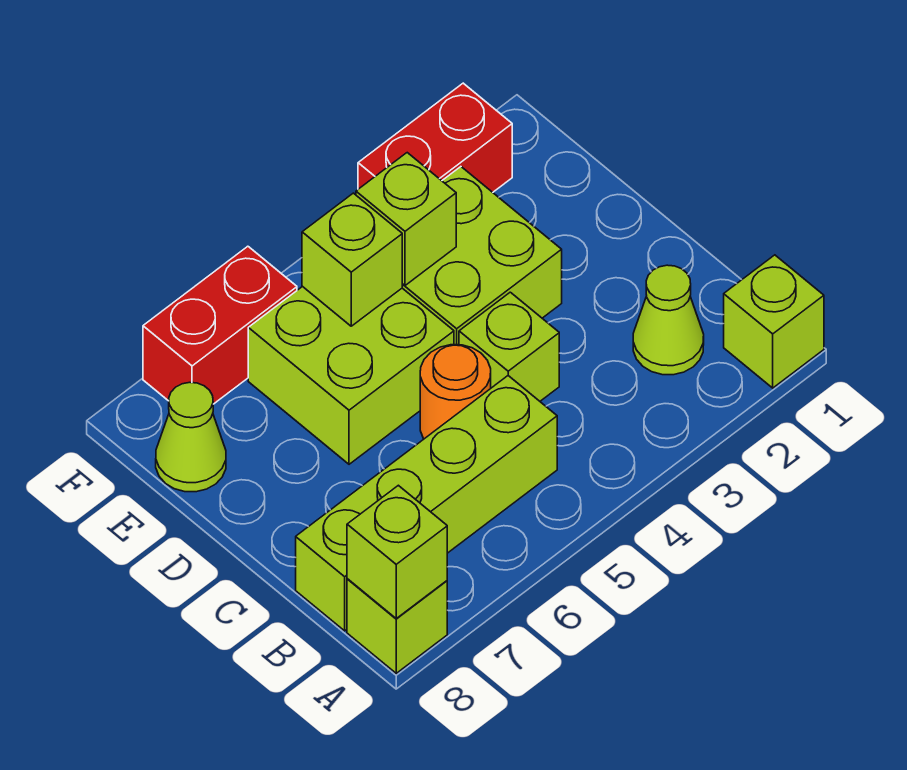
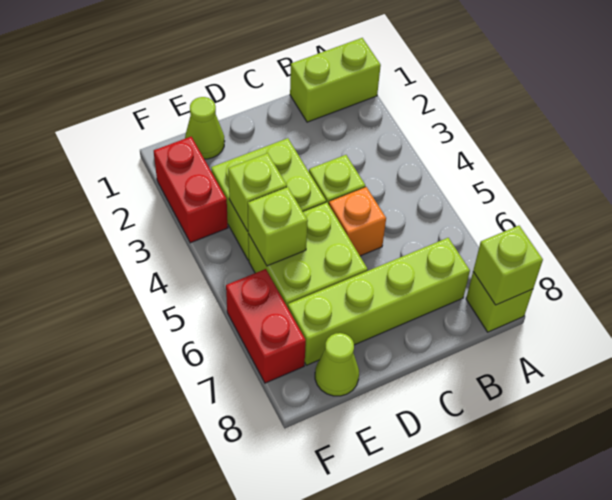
lime brick A1 level 1 -> lime brick A1:B1 level 1
lime cone B2 level 1 -> lime cone E1 level 1
lime brick B5:B8 level 1 -> lime brick B7:E7 level 1
orange round brick C5 level 1 -> orange brick C5 level 1

